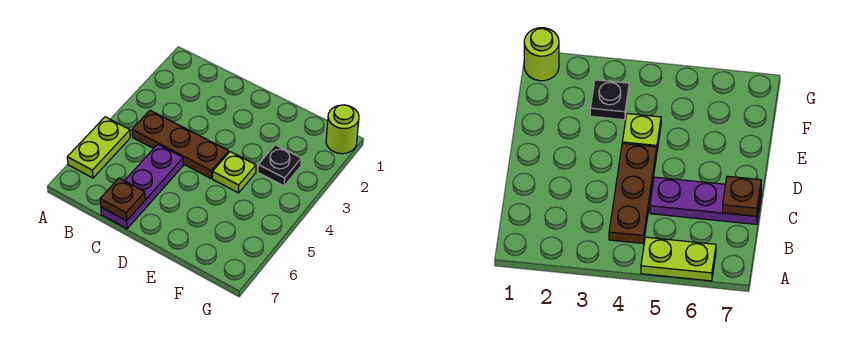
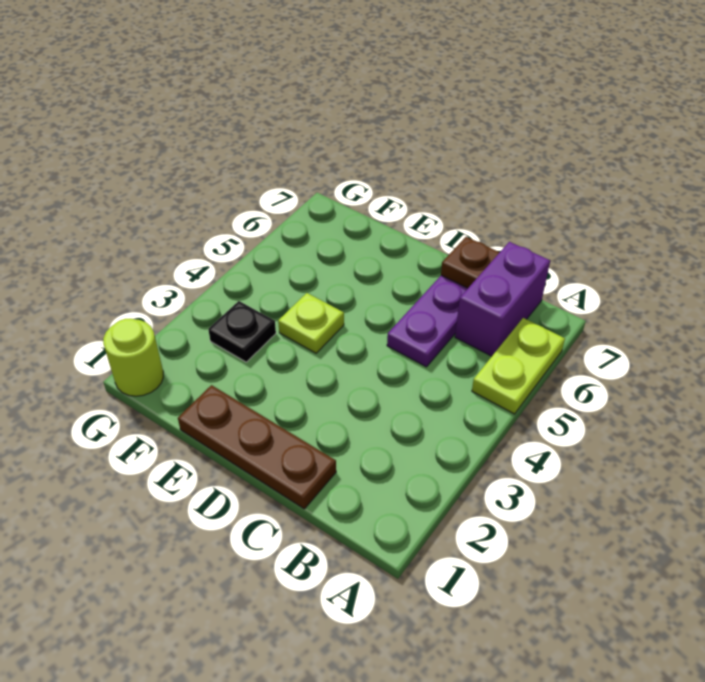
brown plate B4:D4 level 1 -> brown plate C1:E1 level 1
none -> purple brick B6:B7 level 1

